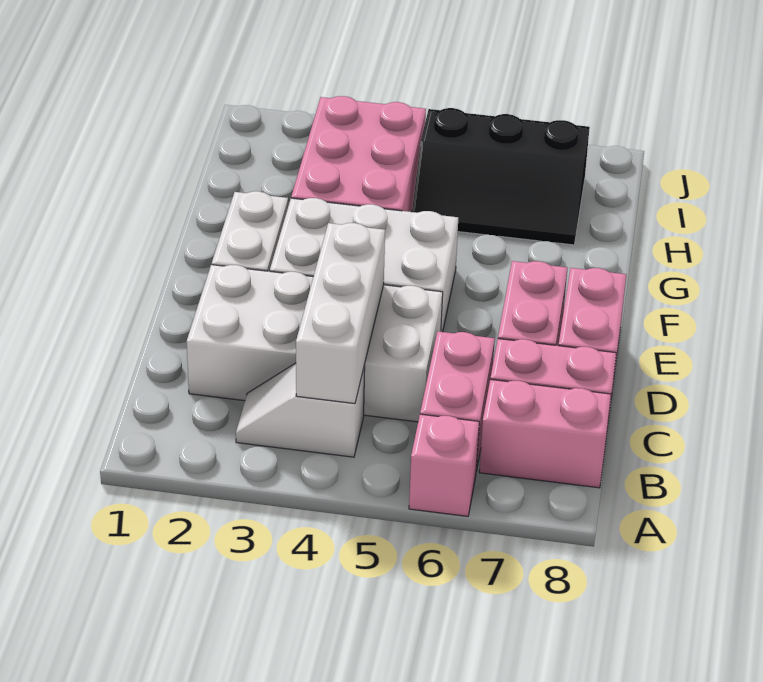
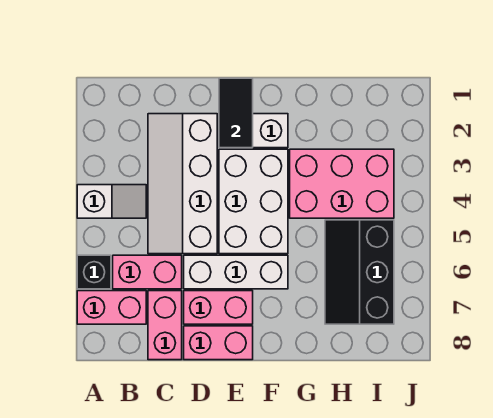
pink brick A6 level 1 -> black brick A6 level 1
white slope B3:B4 level 1 top 4 -> white slope A4:B4 level 1 top A
white brick B4:D4 level 2 -> white brick D6:F6 level 1
pink brick B7:B8 level 1 -> pink brick A7:B7 level 1
white brick C2:D5 level 1 -> white slope C2:D5 level 1 top D
none -> black tile E1:E2 level 2

